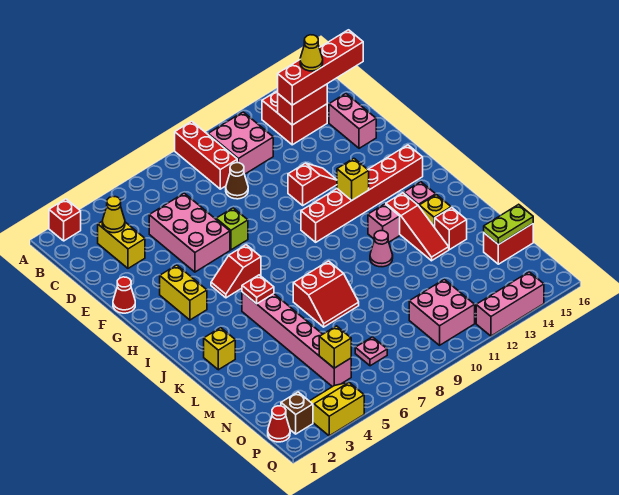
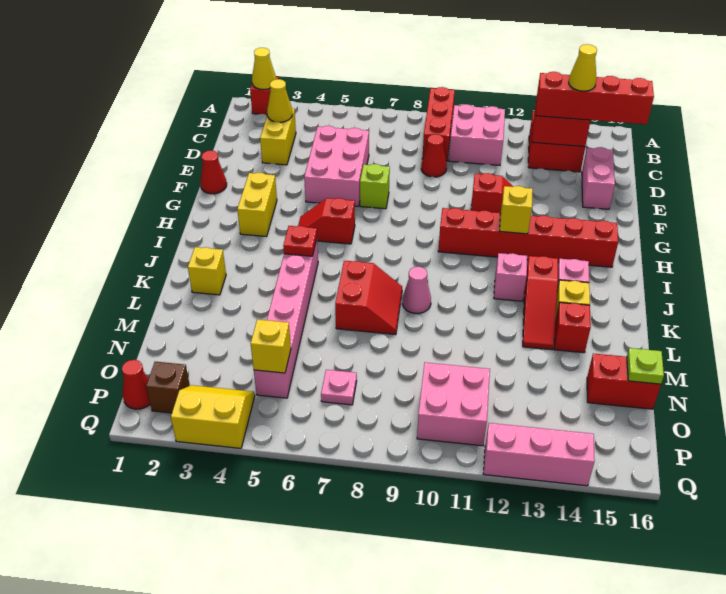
none -> yellow cone A2 level 2
brown cone D9 level 1 -> red cone D9 level 1
red slope K7:L8 level 1 top K -> red slope K7:L8 level 1 top 7
pink cone K11 level 1 -> pink cone K9 level 1
lime plate N15:N16 level 2 -> lime plate N16 level 2

